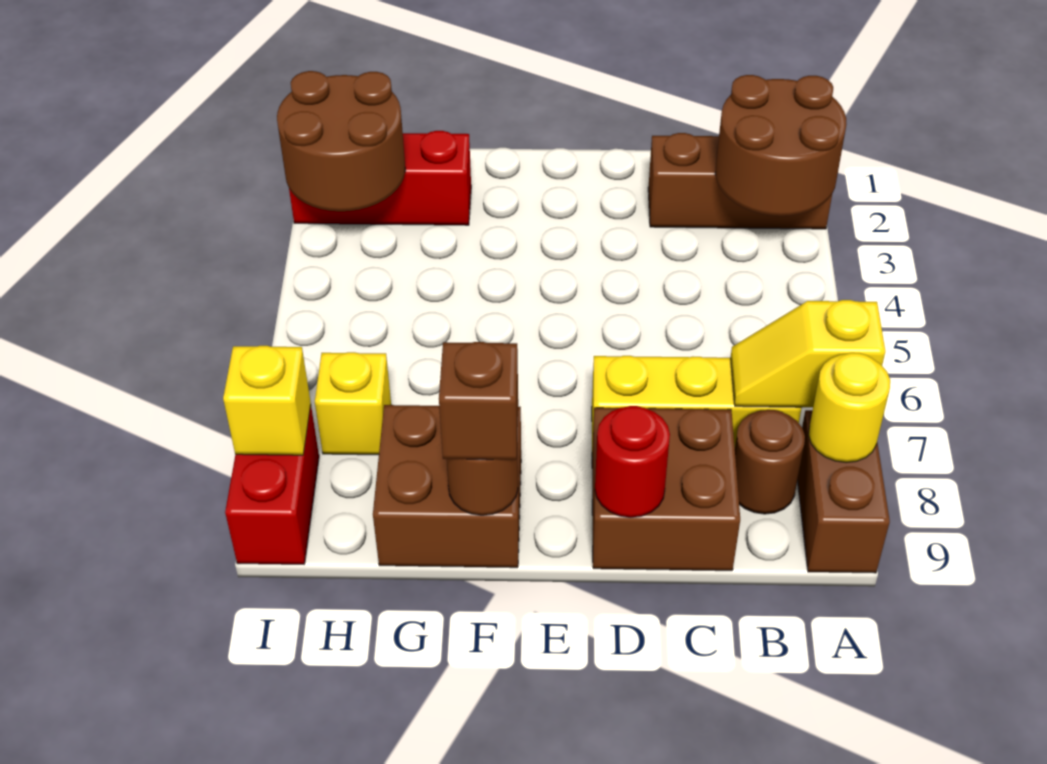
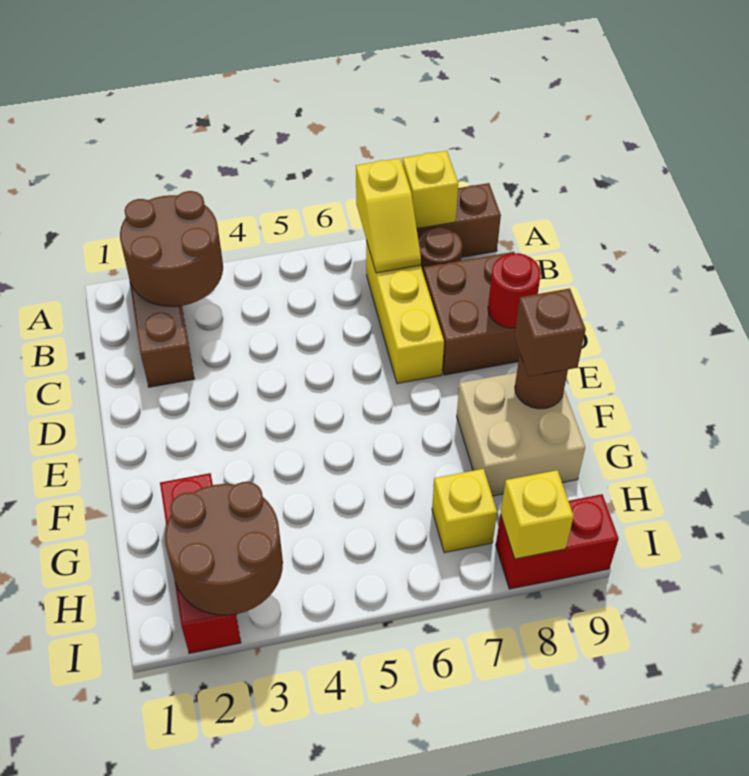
yellow round brick A8 level 2 -> yellow brick A8 level 2
brown brick F8:G9 level 1 -> tan brick F8:G9 level 1

